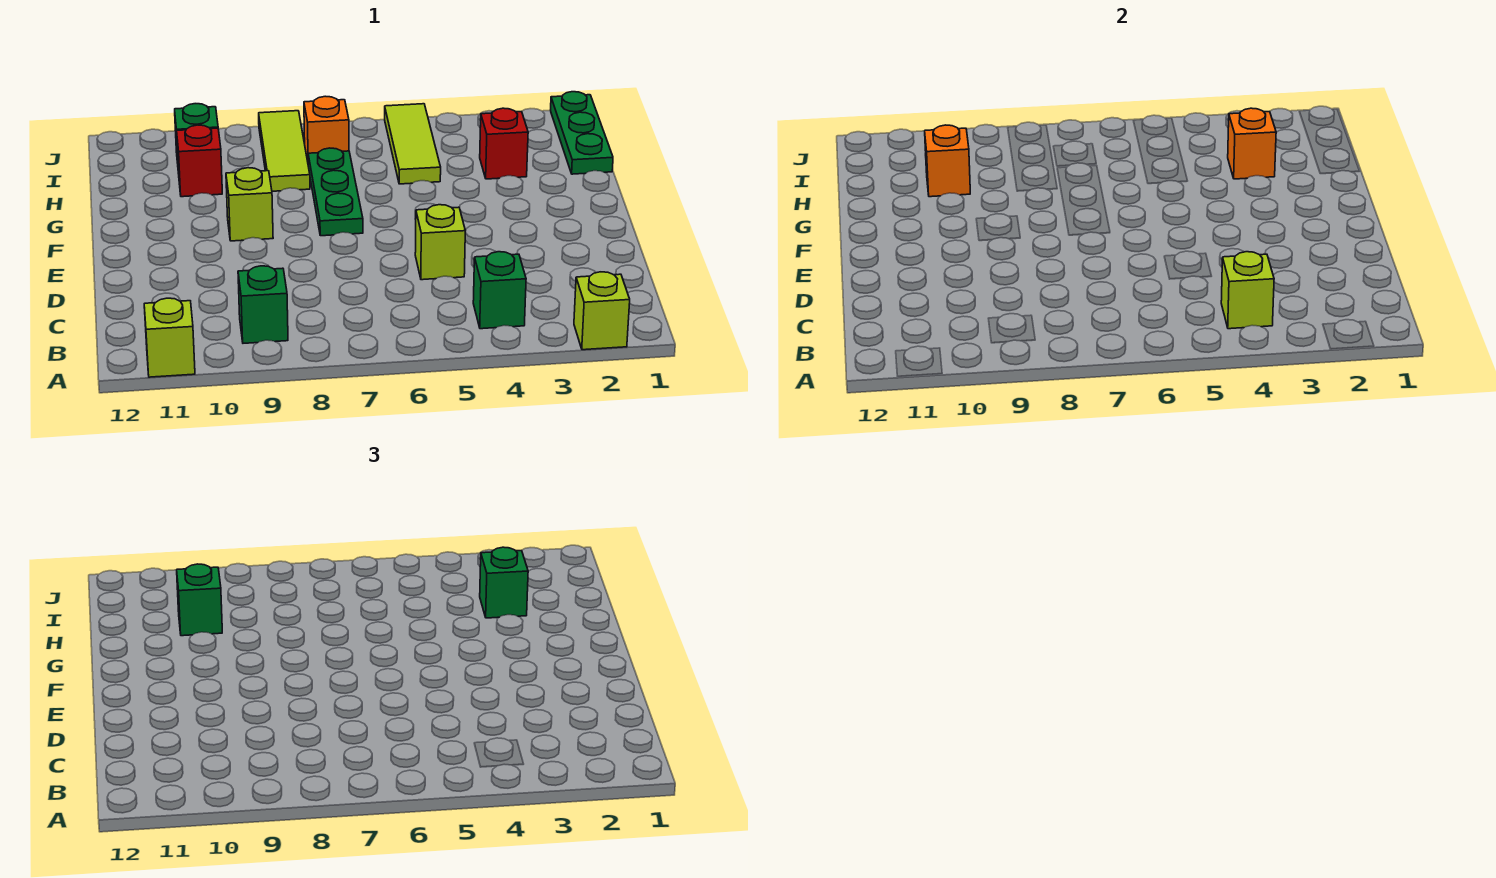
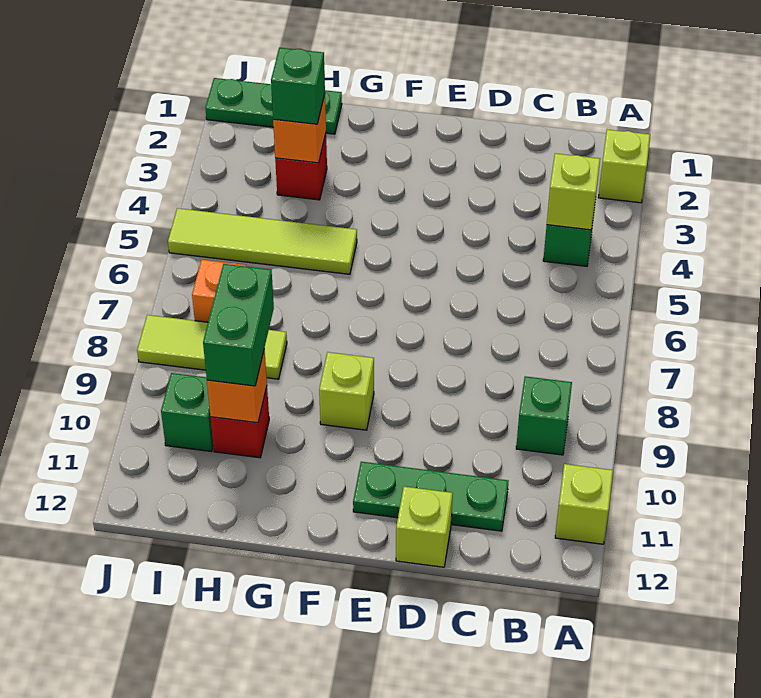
lime brick D5 level 1 -> lime brick D12 level 1
green plate F7:H7 level 1 -> green plate C11:E11 level 1
lime tile H5:J5 level 1 -> lime tile G5:J5 level 1
green brick H10 level 3 -> green brick H9:H10 level 3

